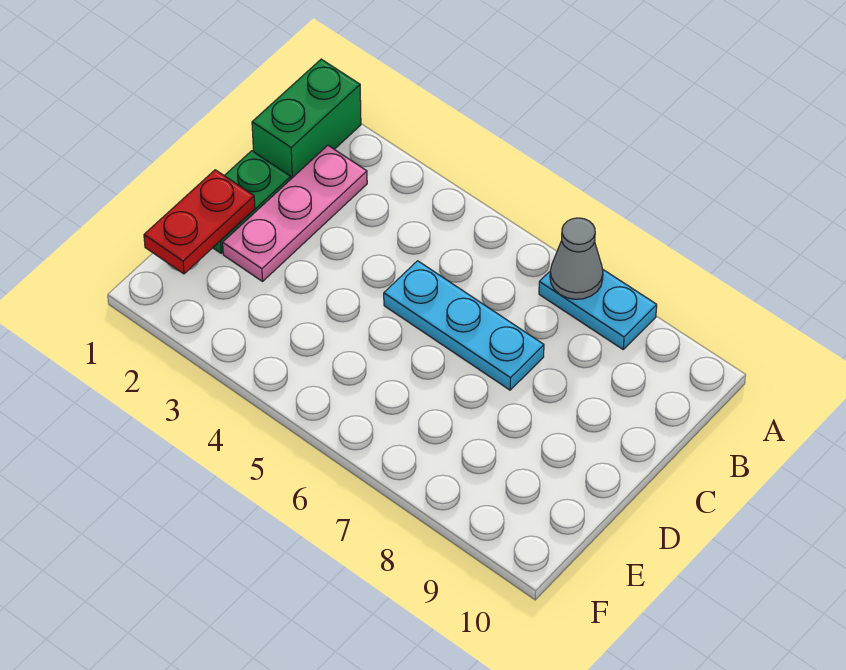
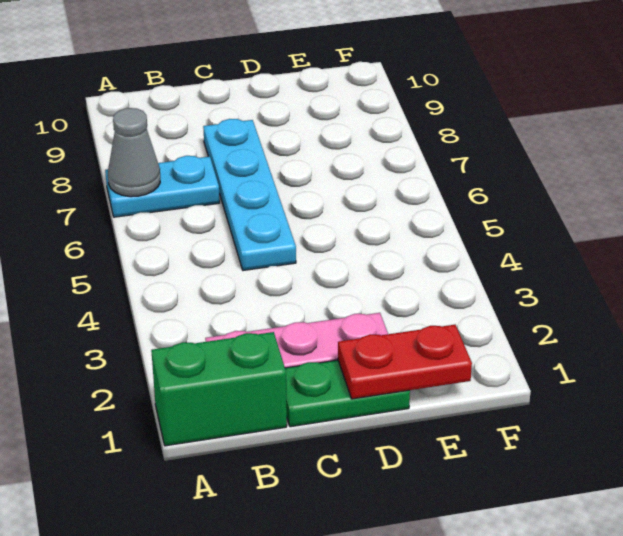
cyan plate A7:A8 level 1 -> cyan plate A7:B7 level 1
cyan plate C5:C7 level 1 -> cyan plate C5:C8 level 1

